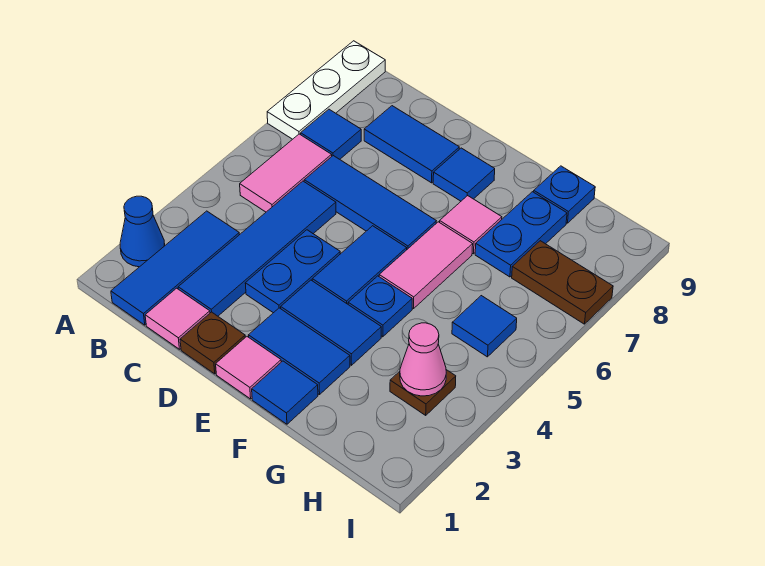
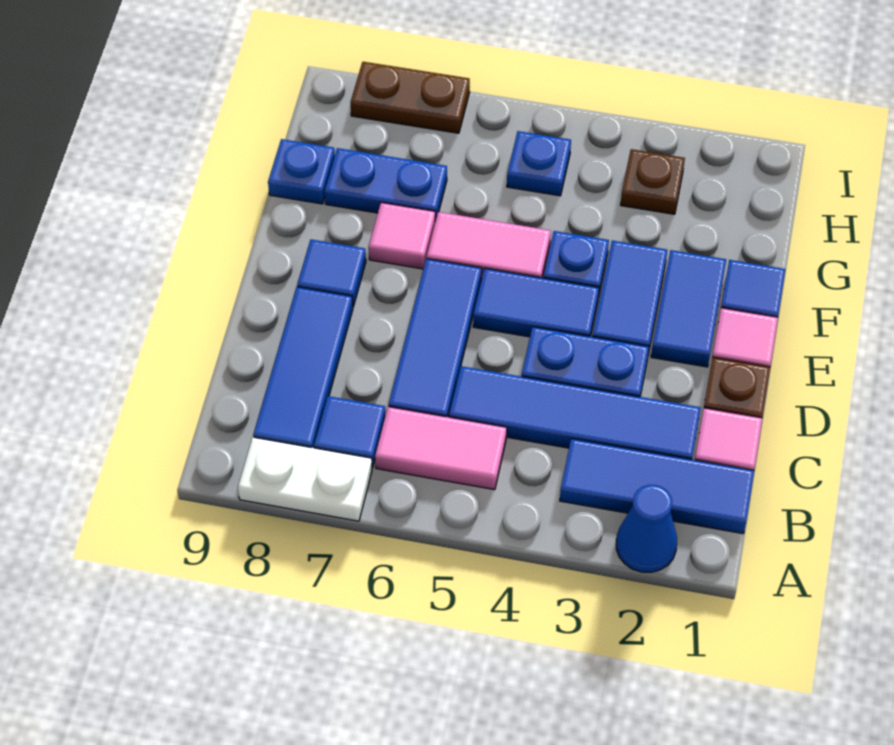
white plate A7:A9 level 1 -> white plate A7:A8 level 1
blue tile C8:D8 level 1 -> blue tile B8:D8 level 1
pink cone H3 level 2 -> none
blue tile H5 level 1 -> blue plate H5 level 1
brown plate H7:I7 level 1 -> brown plate I7:I8 level 1

